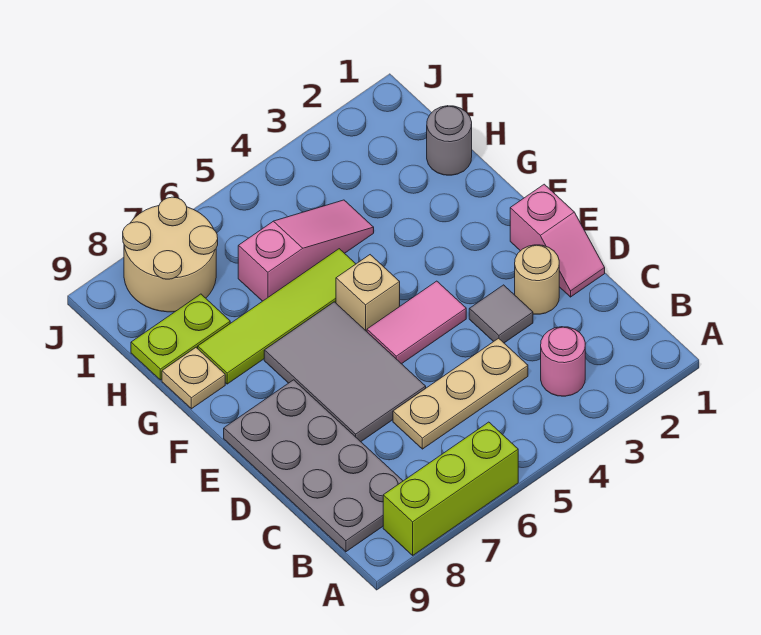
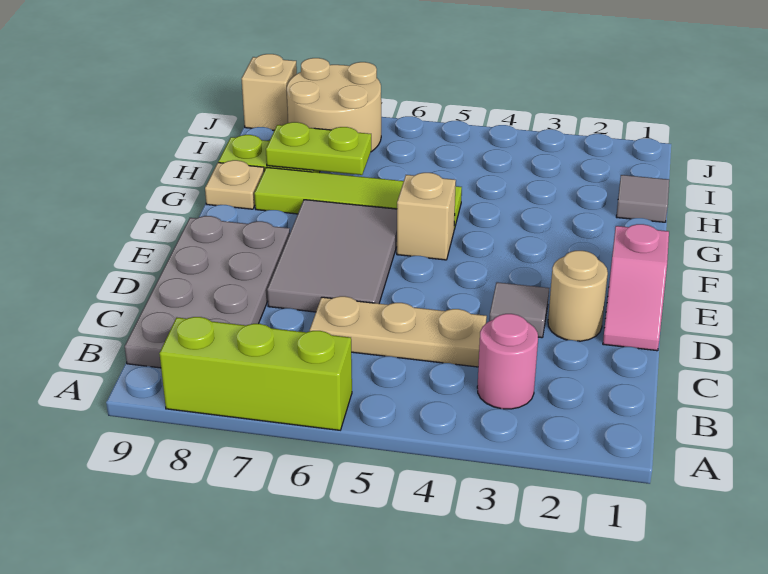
pink tile E4:E5 level 1 -> none
grey round brick H1 level 1 -> grey tile H1 level 1
pink slope H4:H6 level 1 top 6 -> none
none -> lime plate H7:H8 level 2
none -> tan brick J9 level 1

